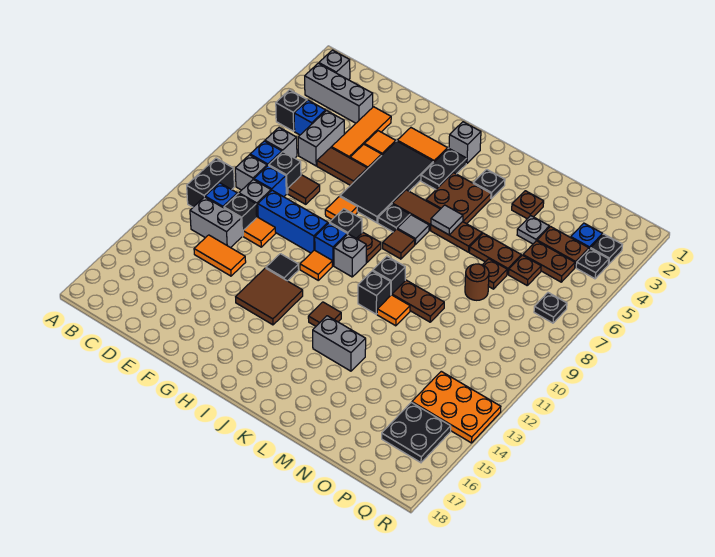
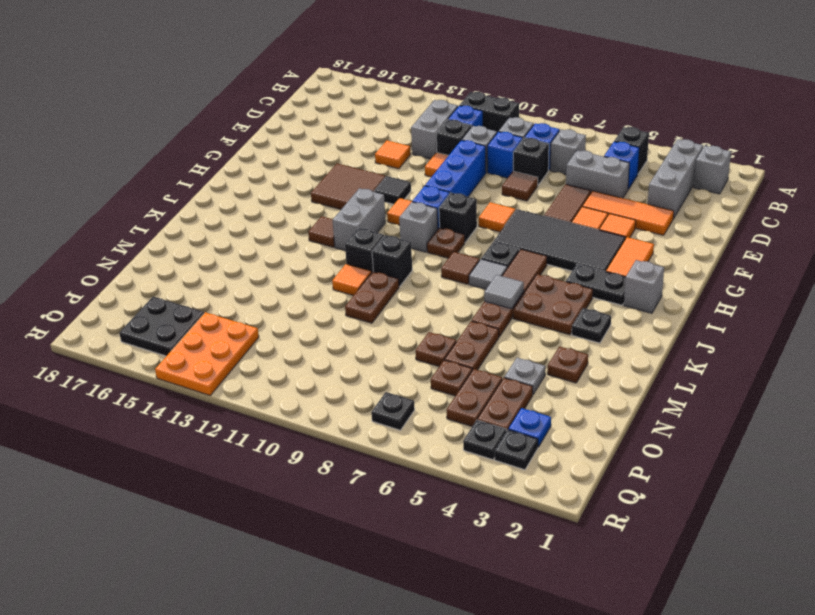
orange tile D13:E13 level 1 -> orange tile E13 level 1
grey brick K14:L14 level 1 -> grey brick I12:J12 level 1
brown round brick N8 level 1 -> none

